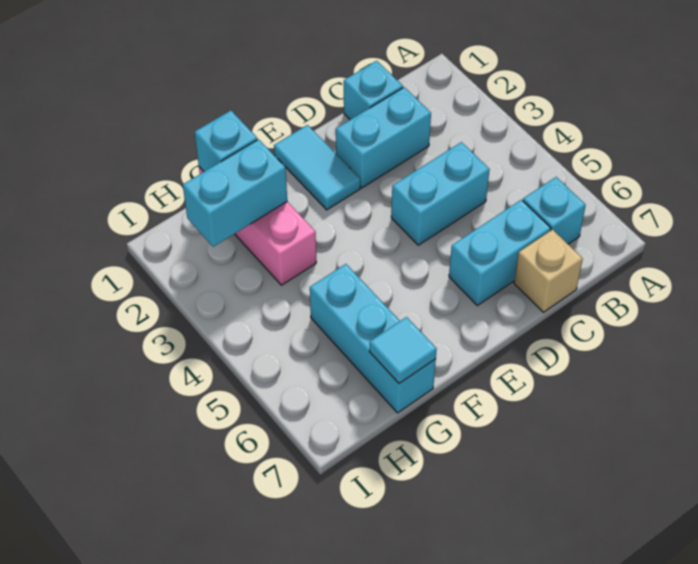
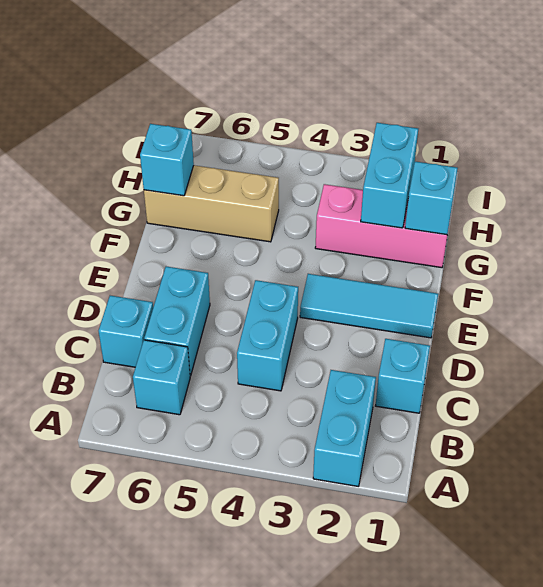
cyan brick C2:D2 level 1 -> cyan brick A2:B2 level 1
tan brick C7 level 1 -> cyan brick C7 level 1
cyan tile E1:E2 level 1 -> cyan tile E1:E3 level 1
cyan brick G5:G7 level 1 -> tan brick G5:G7 level 1
cyan tile G7 level 2 -> cyan brick G7 level 2

